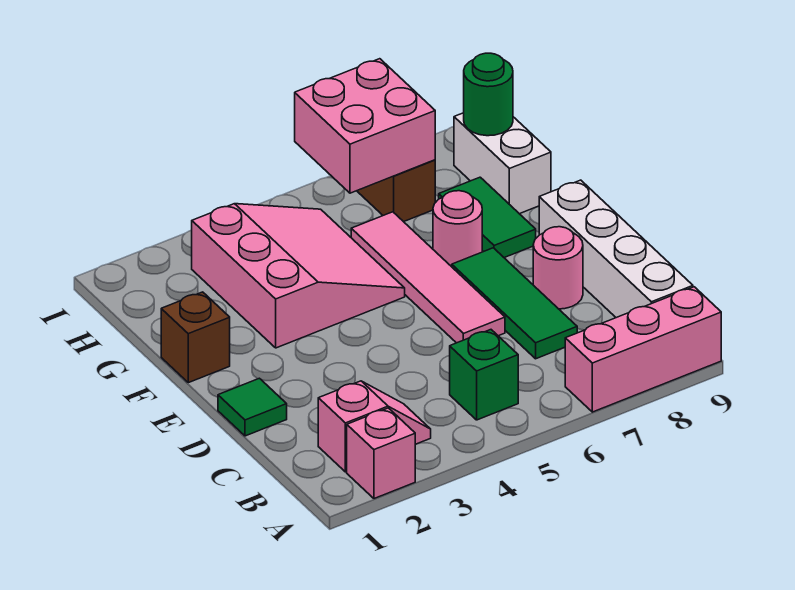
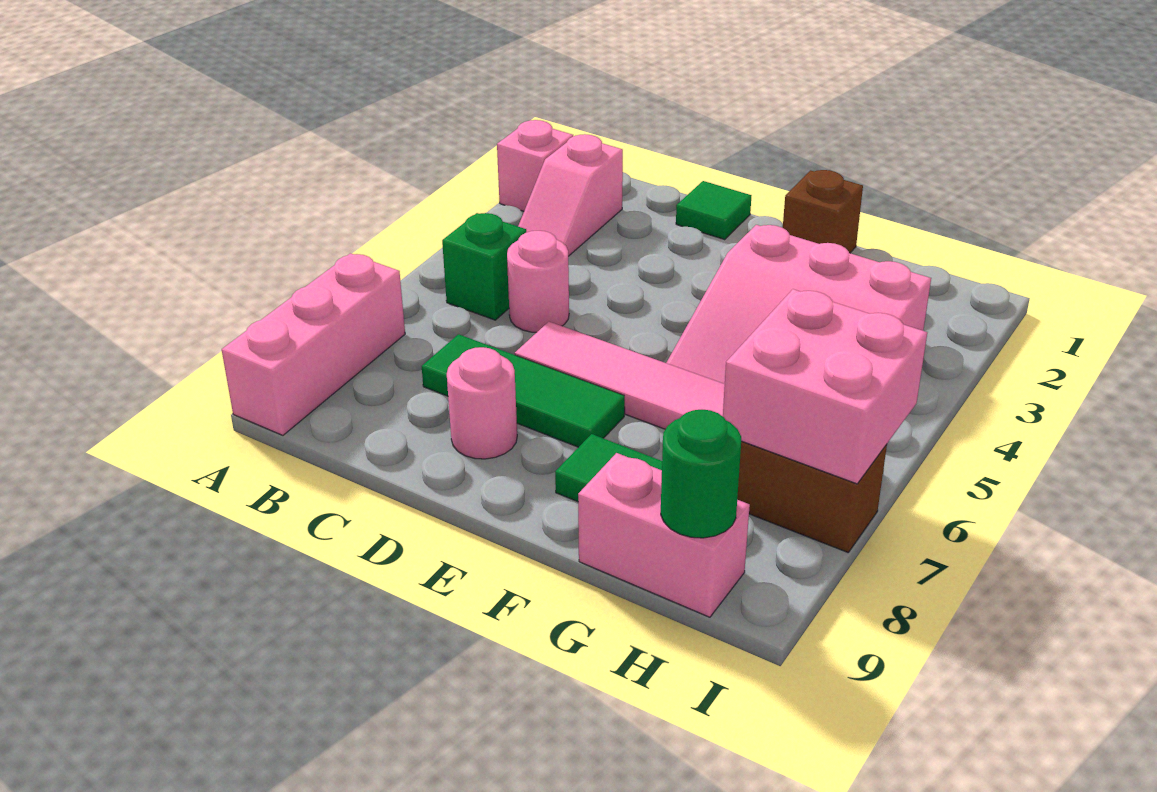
white brick B9:E9 level 1 -> none
pink round brick F7 level 1 -> pink round brick C5 level 1
white brick G9:H9 level 1 -> pink brick G9:H9 level 1

